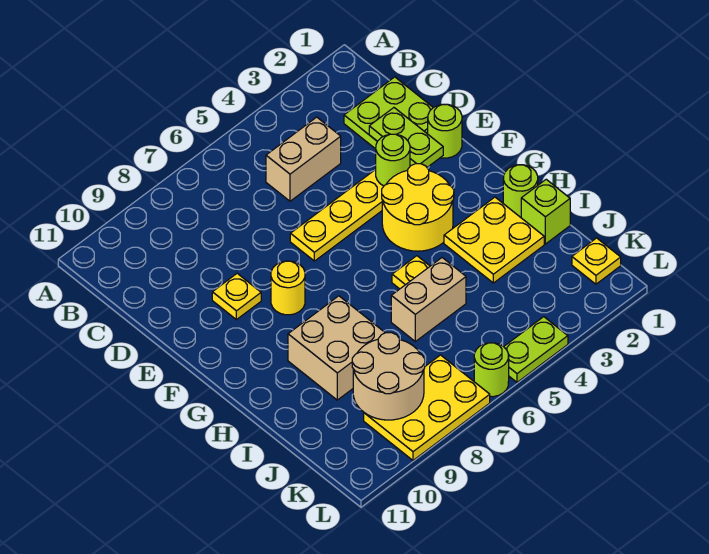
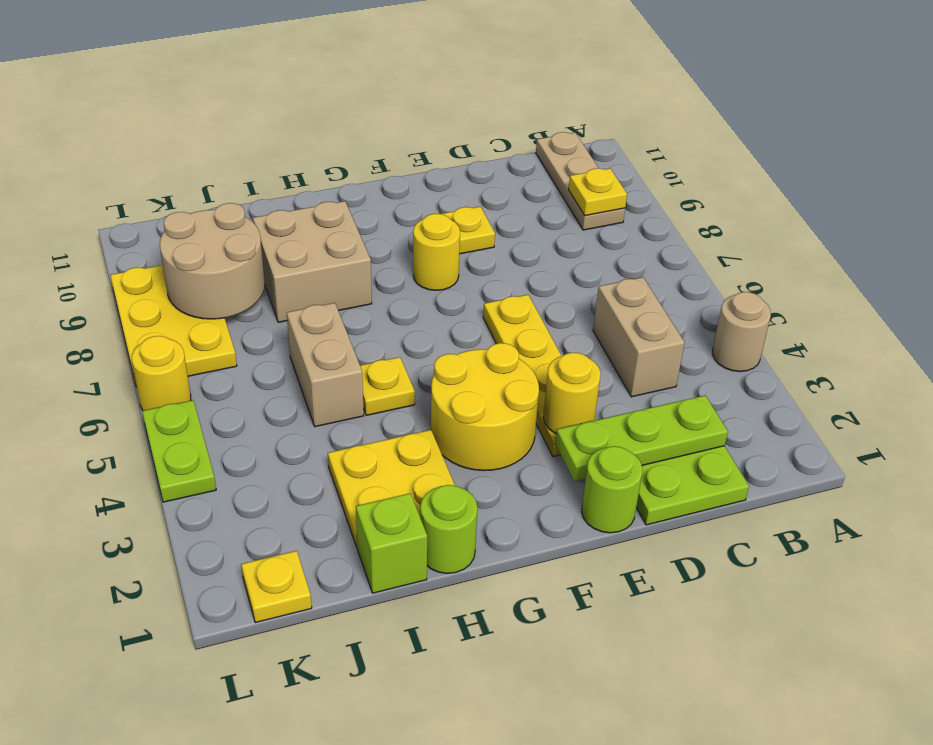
none -> tan round brick A4 level 1
none -> tan plate B9:B11 level 1
none -> yellow plate B9 level 2
lime plate D2:E2 level 2 -> lime plate C2:E2 level 2
lime round brick E3 level 2 -> yellow round brick E3 level 2
lime round brick L6 level 1 -> yellow round brick L6 level 1

